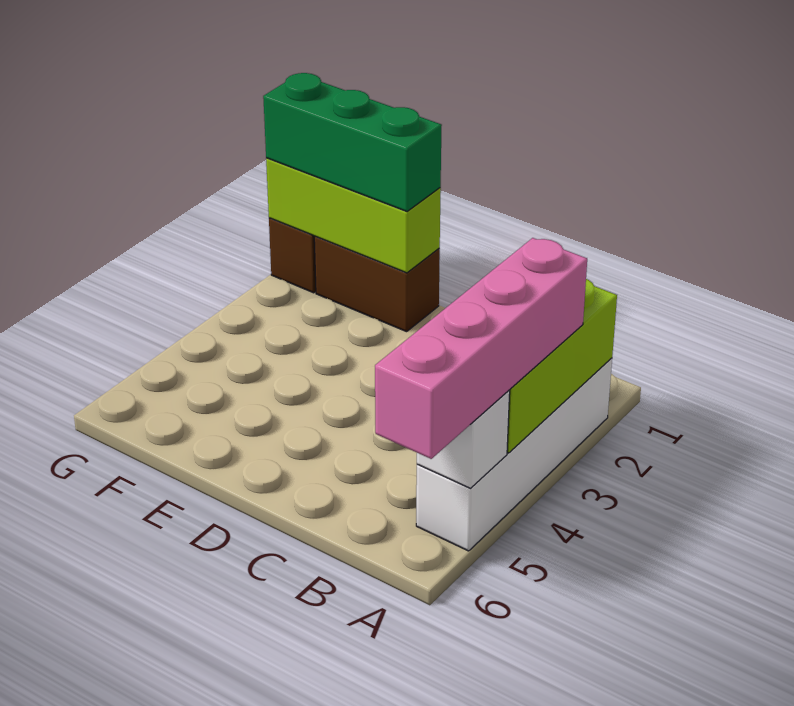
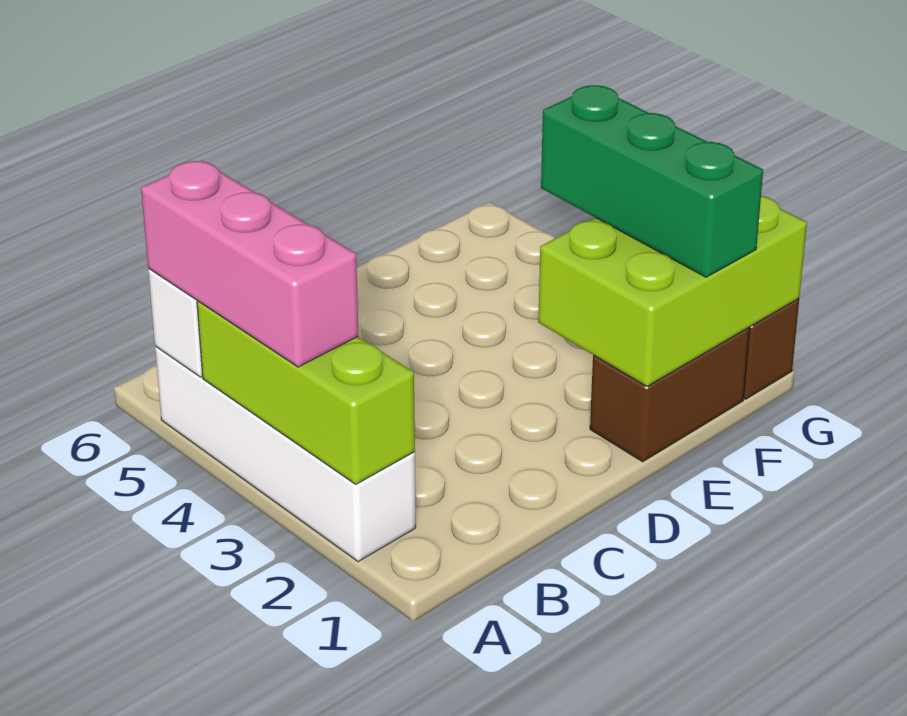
pink brick A3:A6 level 3 -> pink brick A3:A5 level 3
lime brick E1:G1 level 2 -> lime brick E1:G2 level 2
green brick E1:G1 level 3 -> green brick F1:F3 level 3

